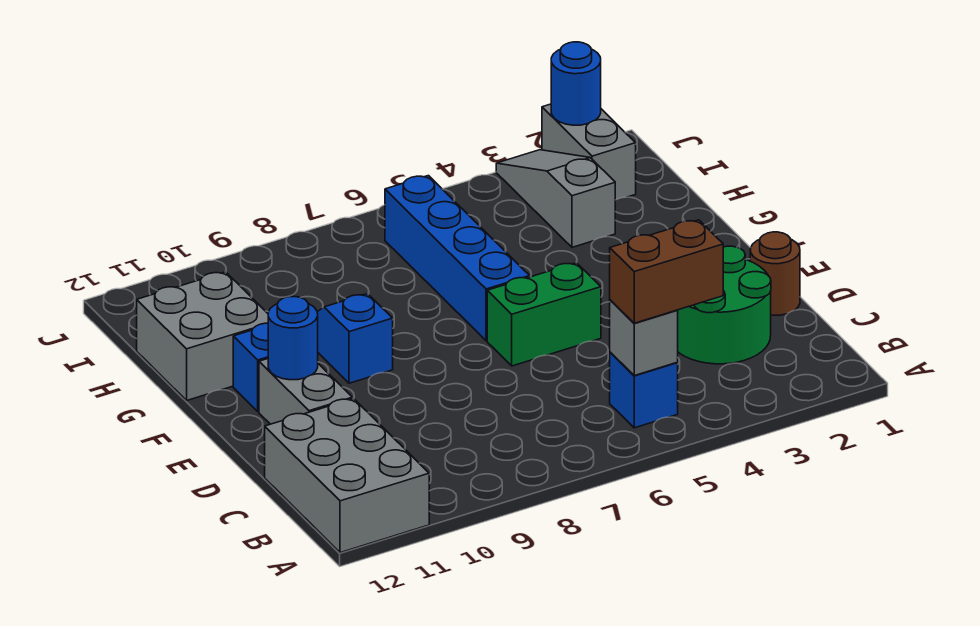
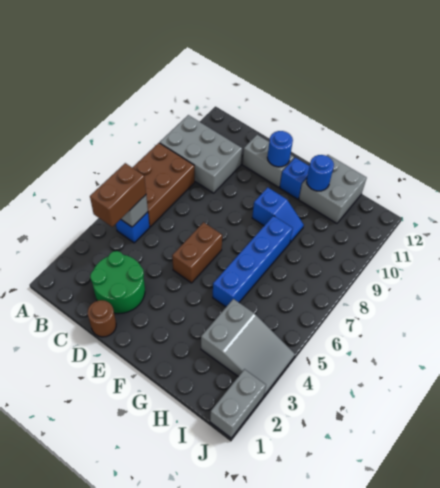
none -> brown brick A6:B8 level 1
grey brick A11:C12 level 1 -> grey brick A9:C10 level 1
green brick E5:E6 level 1 -> brown brick E5:E6 level 1
blue brick F6:I6 level 1 -> blue brick G5:G8 level 1
grey slope H3:J3 level 1 top H -> grey slope H3:J4 level 1 top H
grey brick I2:J2 level 1 -> grey brick J1:J2 level 1
blue round brick J2 level 2 -> blue round brick G11 level 2

